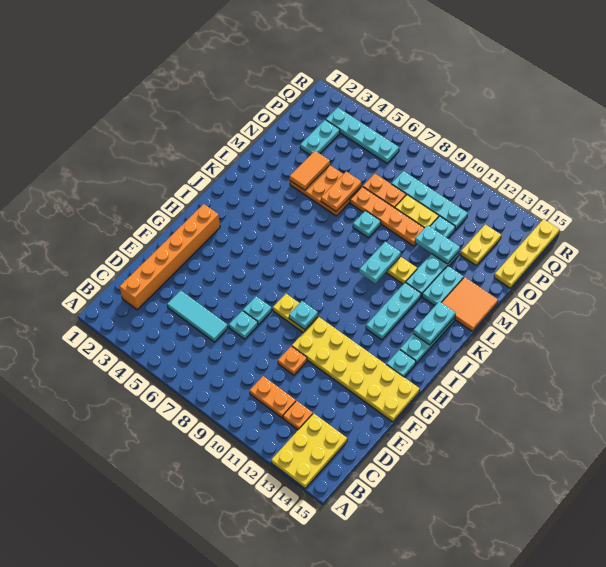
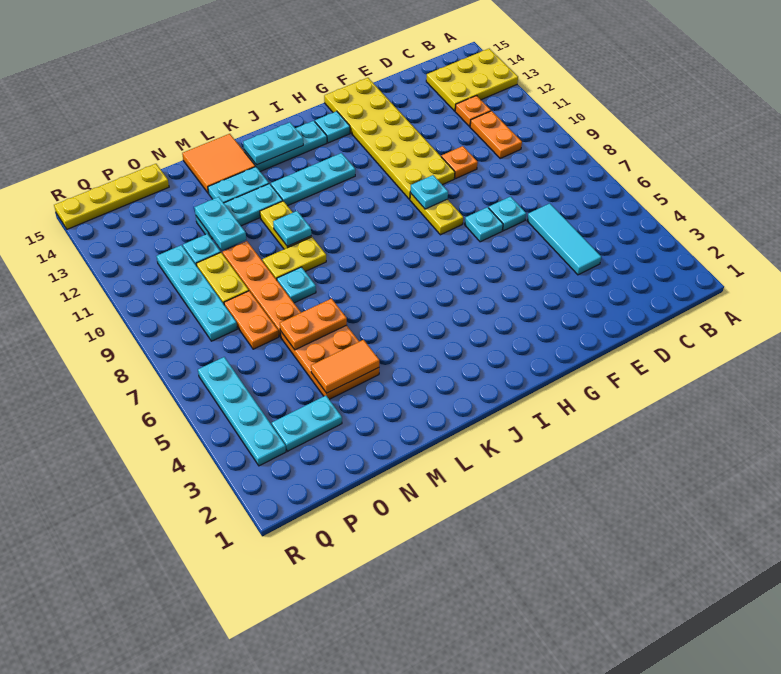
orange brick C2:H2 level 1 -> none
cyan plate K10:L10 level 2 -> cyan plate L10 level 2
yellow plate O13:P13 level 1 -> yellow plate L9:M9 level 1

